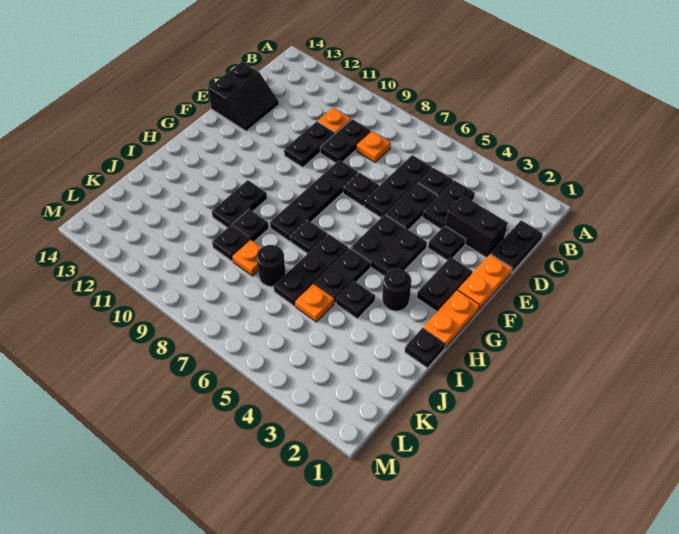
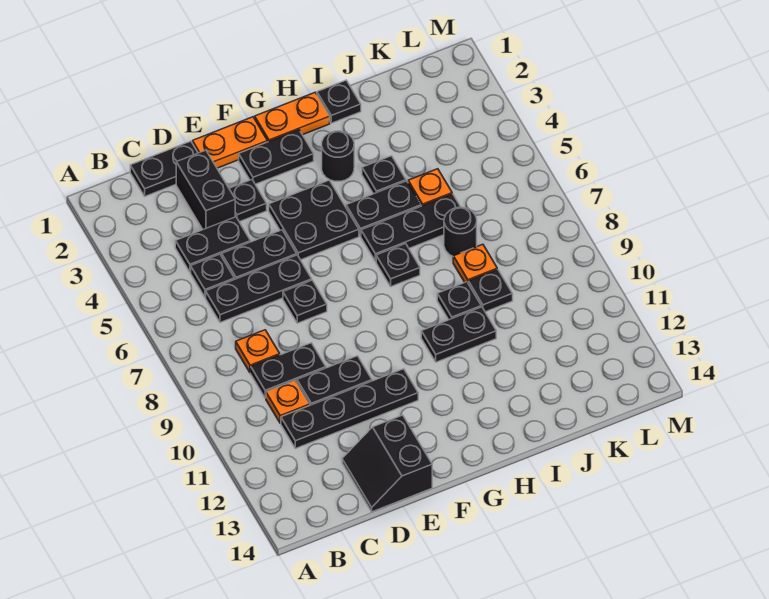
black slope D13:E14 level 1 top 14 -> black slope D13:E14 level 1 top E
black plate E8:H8 level 1 -> black plate C11:F11 level 1

